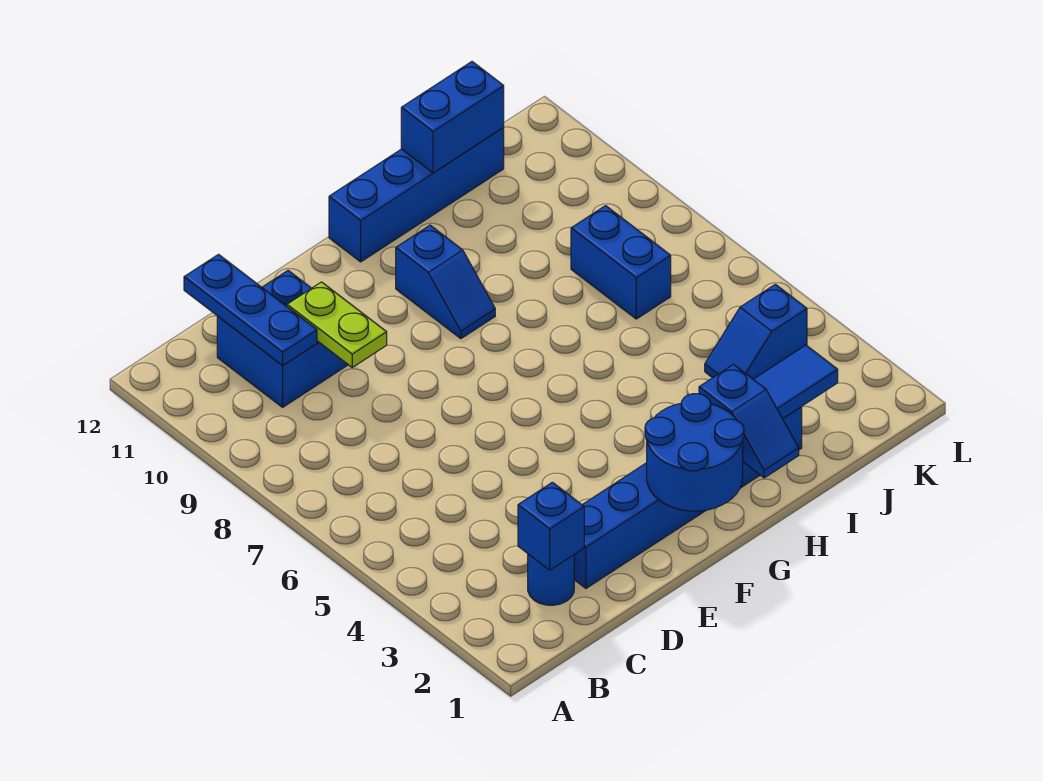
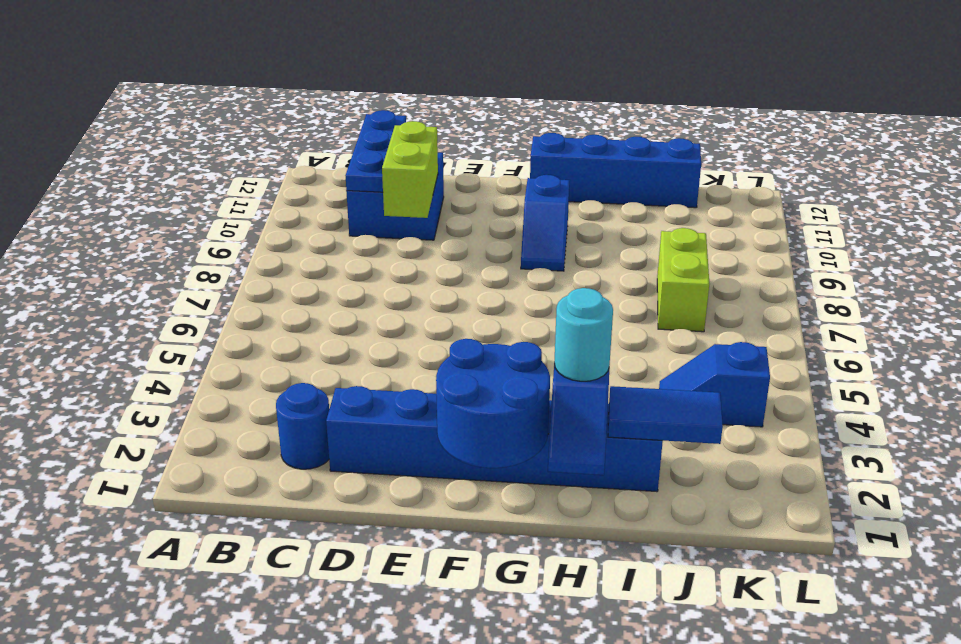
blue brick C2 level 2 -> none
lime plate D9:D10 level 2 -> lime brick D9:D10 level 2
none -> cyan round brick H2 level 3
blue brick I12:J12 level 2 -> none
blue brick J7:J8 level 1 -> lime brick J7:J8 level 1

